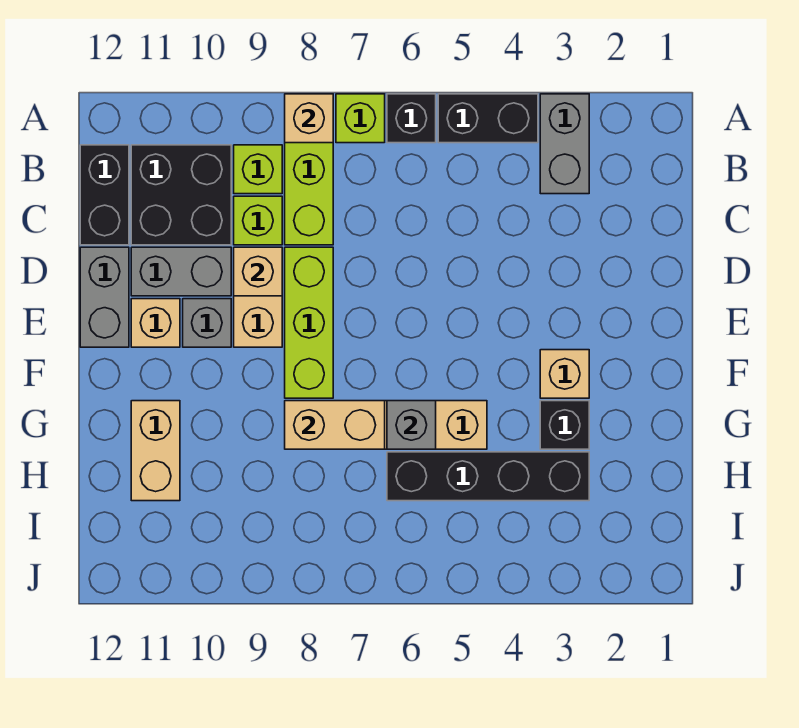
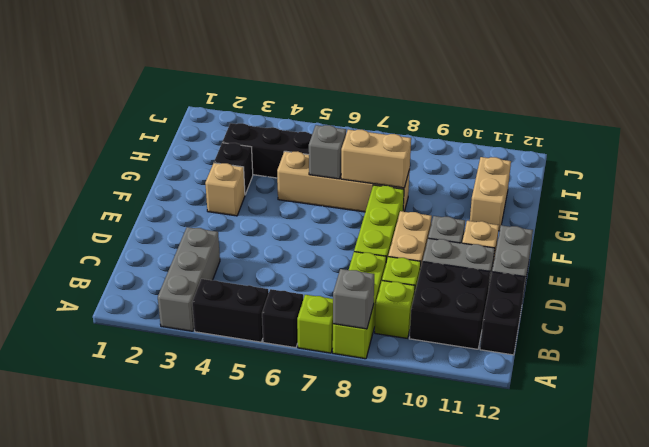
grey brick A3:B3 level 1 -> grey brick A3:C3 level 1
tan brick A8 level 2 -> grey brick A8 level 2
tan brick D9 level 2 -> none

